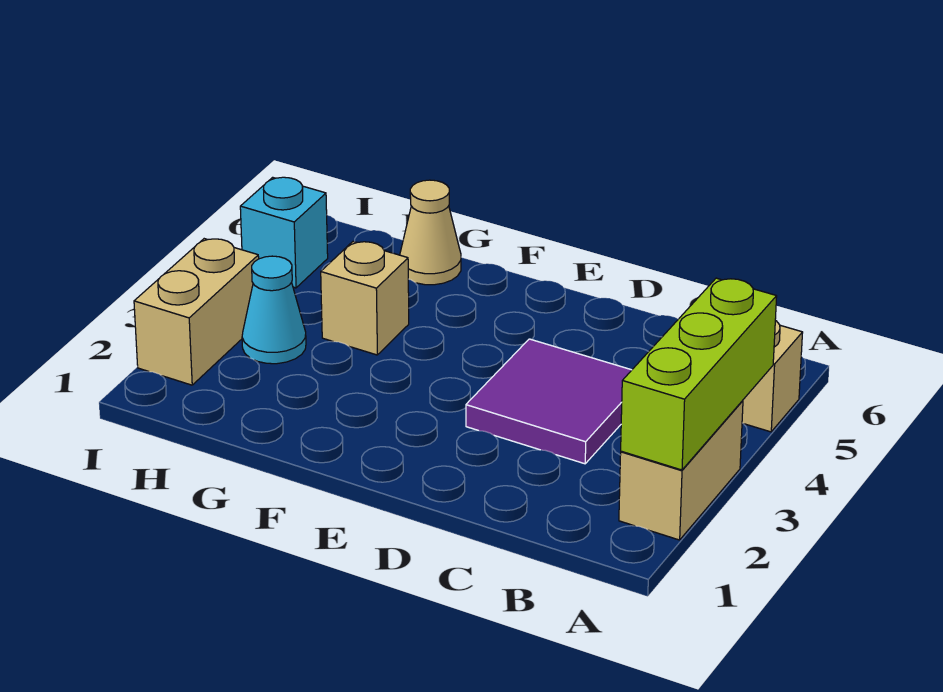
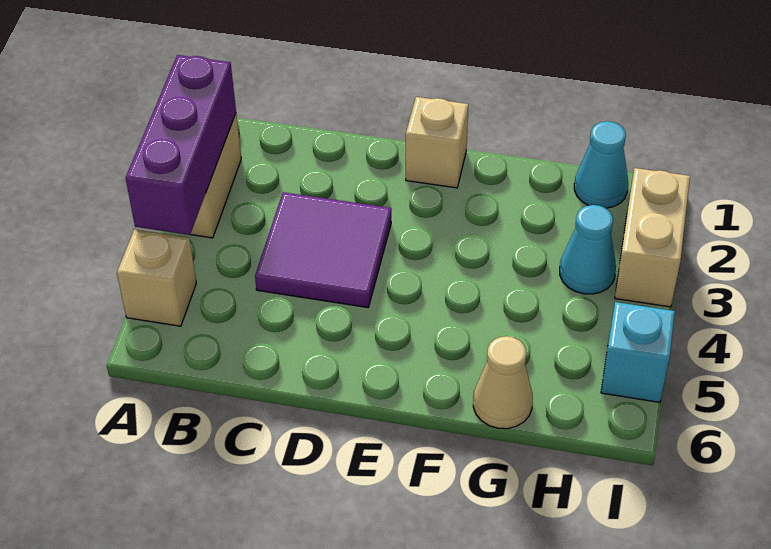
lime brick A2:A4 level 2 -> purple brick A2:A4 level 2
tan brick G4 level 1 -> tan brick E1 level 1
none -> cyan cone H1 level 1

